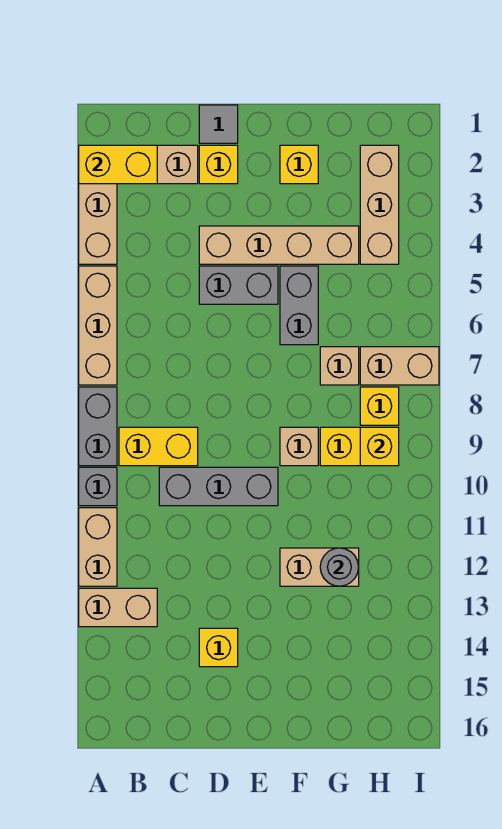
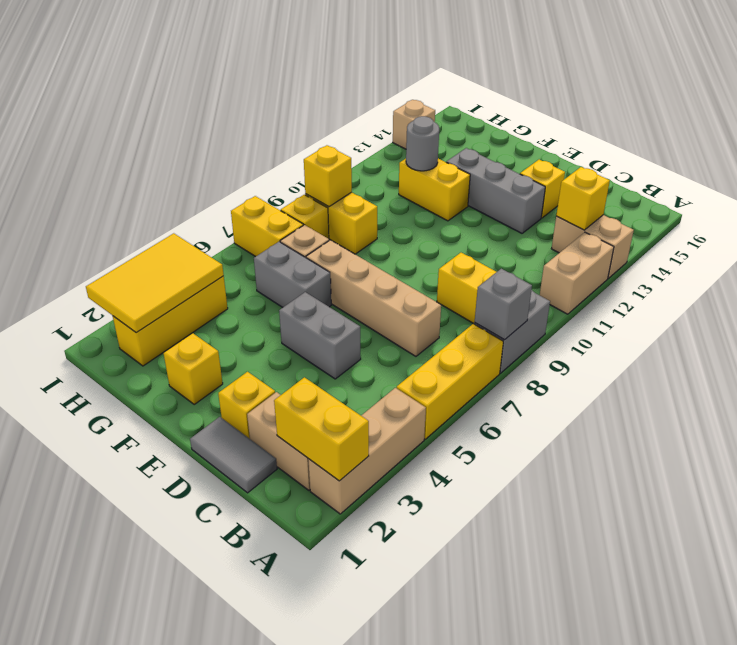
tan brick A5:A7 level 1 -> yellow brick A5:A7 level 1
grey brick A10 level 1 -> grey brick A8 level 2
none -> yellow brick B13 level 2
grey brick C10:E10 level 1 -> grey brick D13:F13 level 1
grey tile D1 level 1 -> grey tile C1:D1 level 1
tan brick D4:G4 level 1 -> tan brick C7:F7 level 1
grey brick F5:F6 level 1 -> grey brick F6:G6 level 1
tan brick F9 level 1 -> tan brick I14 level 1
tan brick F12:G12 level 1 -> yellow brick F12:G12 level 1
tan brick H2:H4 level 1 -> yellow brick H2:H4 level 1
none -> yellow tile H2:I4 level 2
tan brick H7:I7 level 1 -> yellow brick H7:I7 level 1

